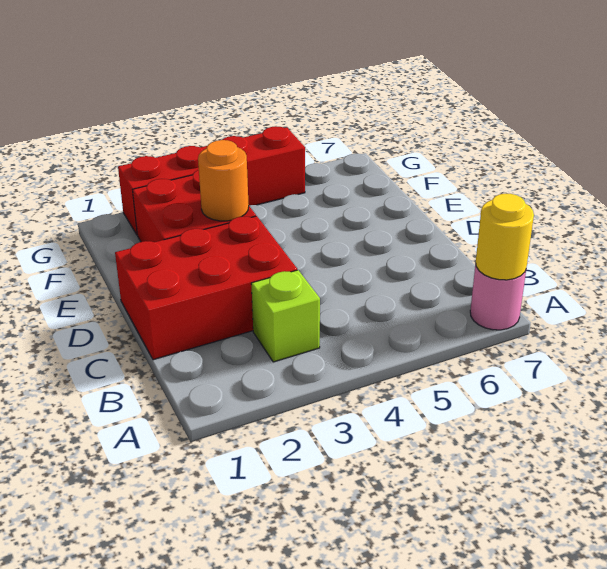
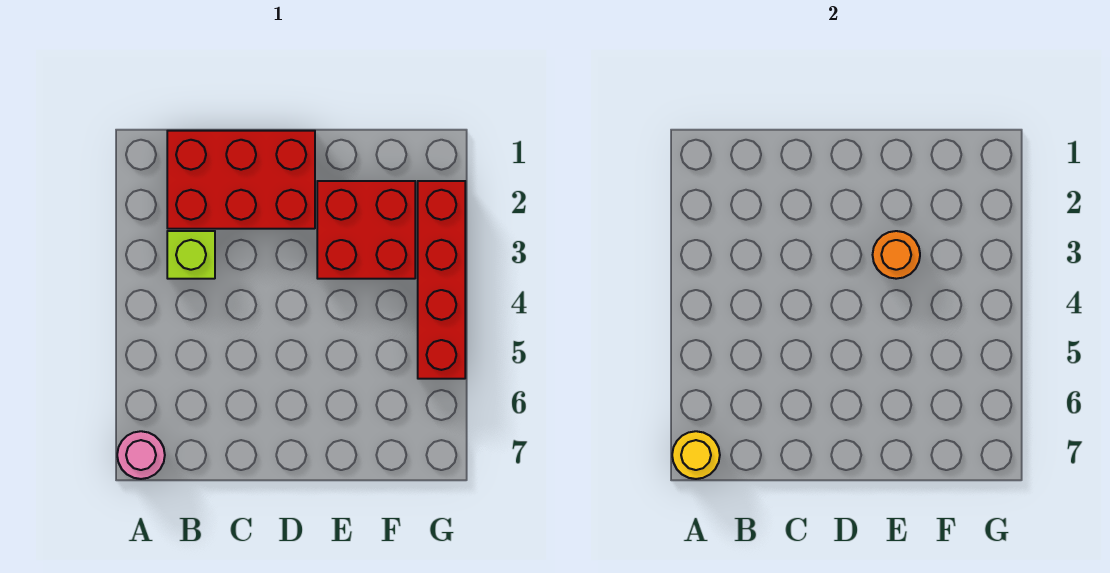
red brick C1:D3 level 1 -> red brick B1:D2 level 1

